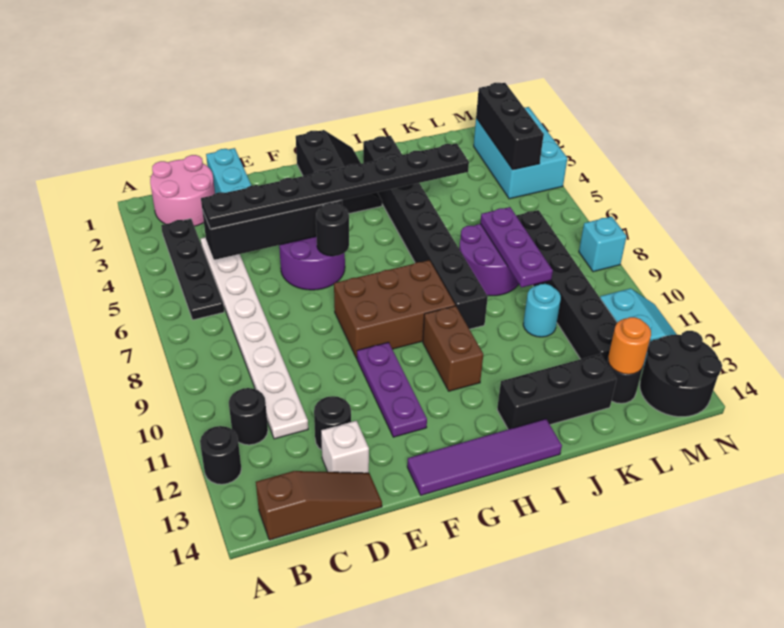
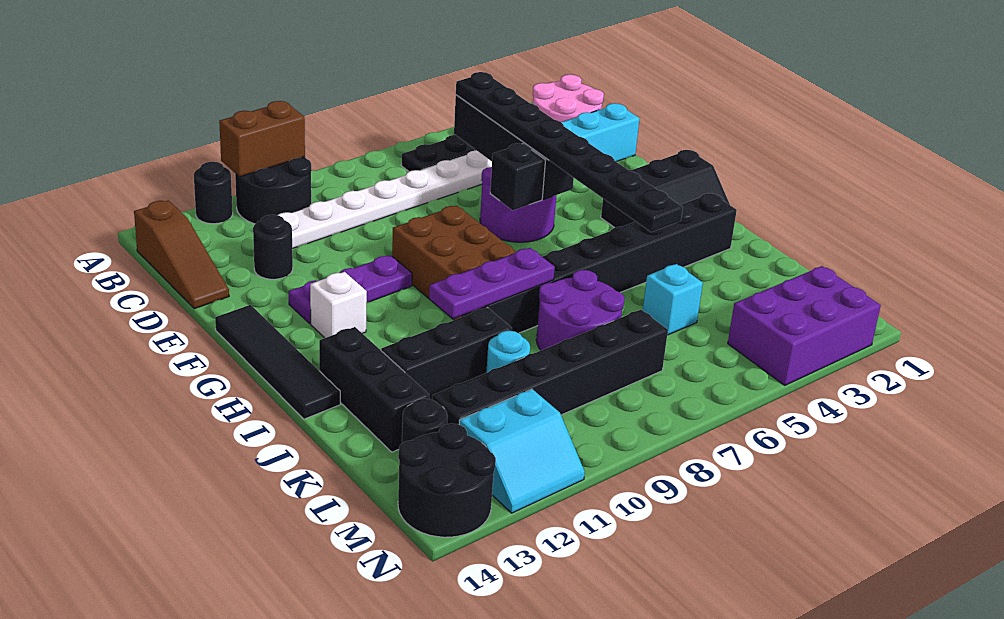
black round brick B11 level 1 -> black round brick A10:B11 level 1
white brick D13 level 1 -> white brick G12 level 1
black round brick F6 level 2 -> black brick F6 level 2
purple tile F14:I14 level 1 -> black tile F14:I14 level 1
brown brick H10:H11 level 1 -> brown brick A10:A11 level 2
purple plate K7:K9 level 2 -> purple plate I8:I10 level 2
orange round brick L13 level 2 -> none
cyan brick M2:N4 level 1 -> purple brick M2:N4 level 1
black brick M2:M4 level 2 -> black brick J10:J12 level 1
cyan brick N8 level 1 -> cyan brick K5 level 1

